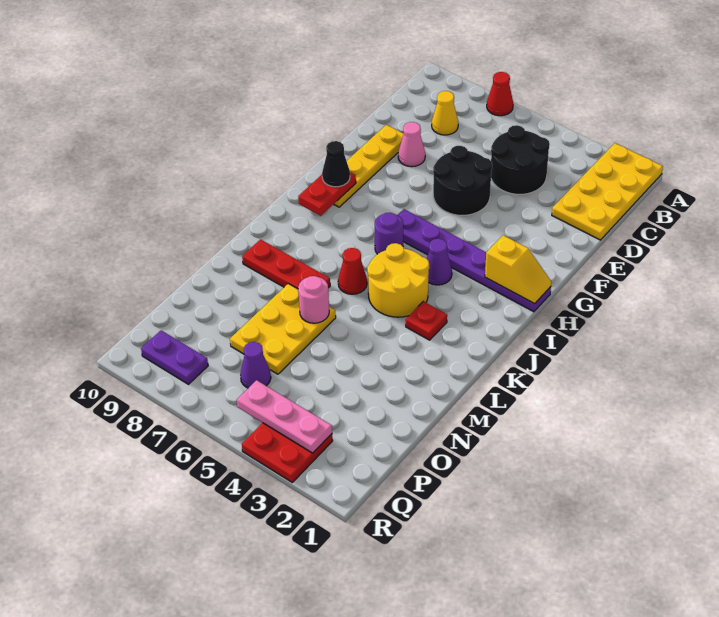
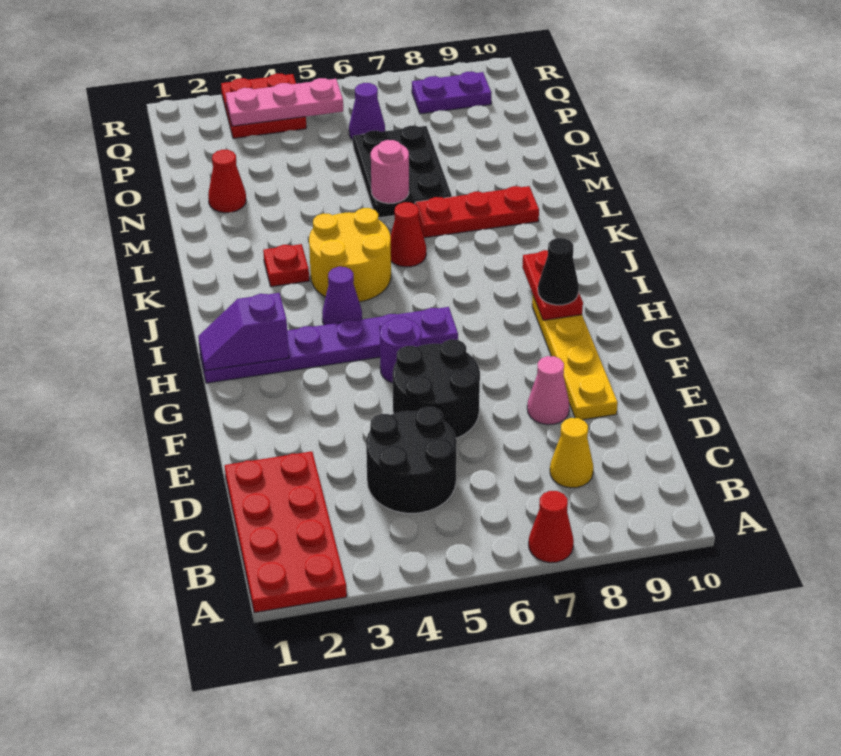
yellow plate A1:D2 level 1 -> red plate A1:D2 level 1
yellow slope H1:H2 level 2 top 2 -> purple slope H1:H2 level 2 top 2
purple round brick I6 level 1 -> purple round brick G5 level 1
yellow plate M6:O7 level 1 -> black plate M6:O7 level 1
none -> red cone N2 level 1

